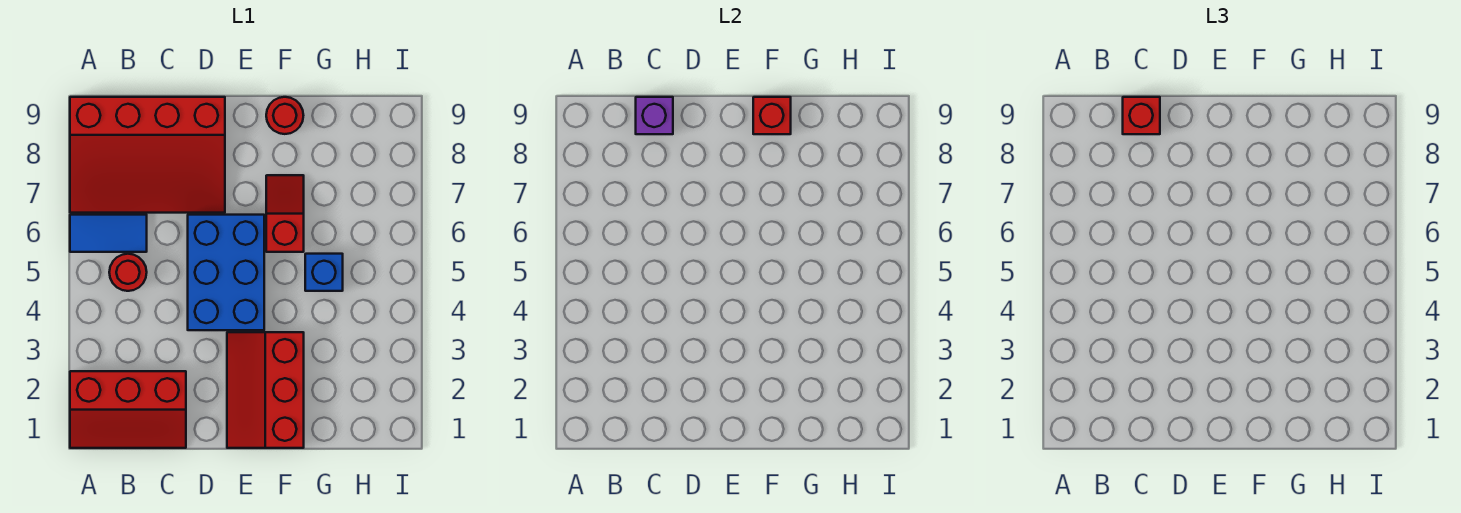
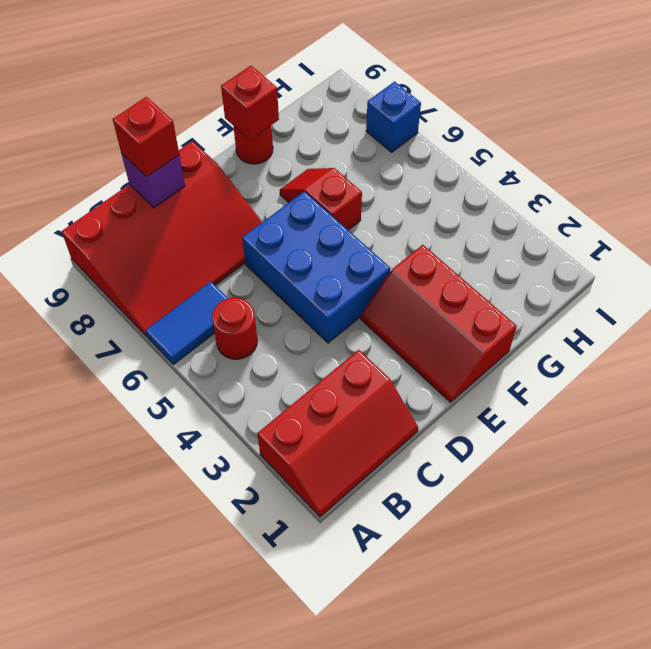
blue brick G5 level 1 -> blue brick I7 level 1

